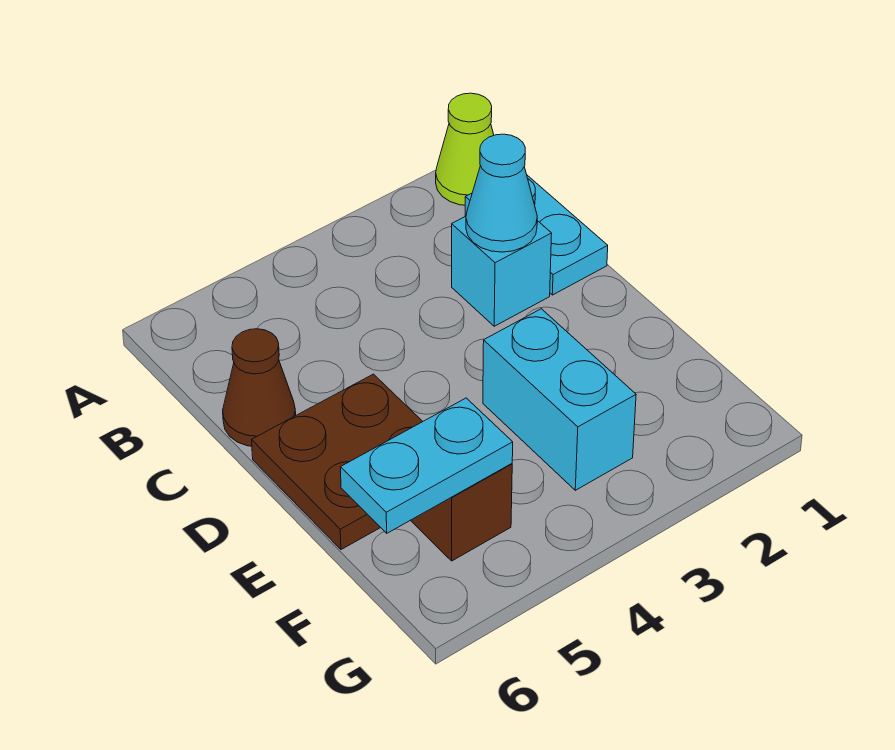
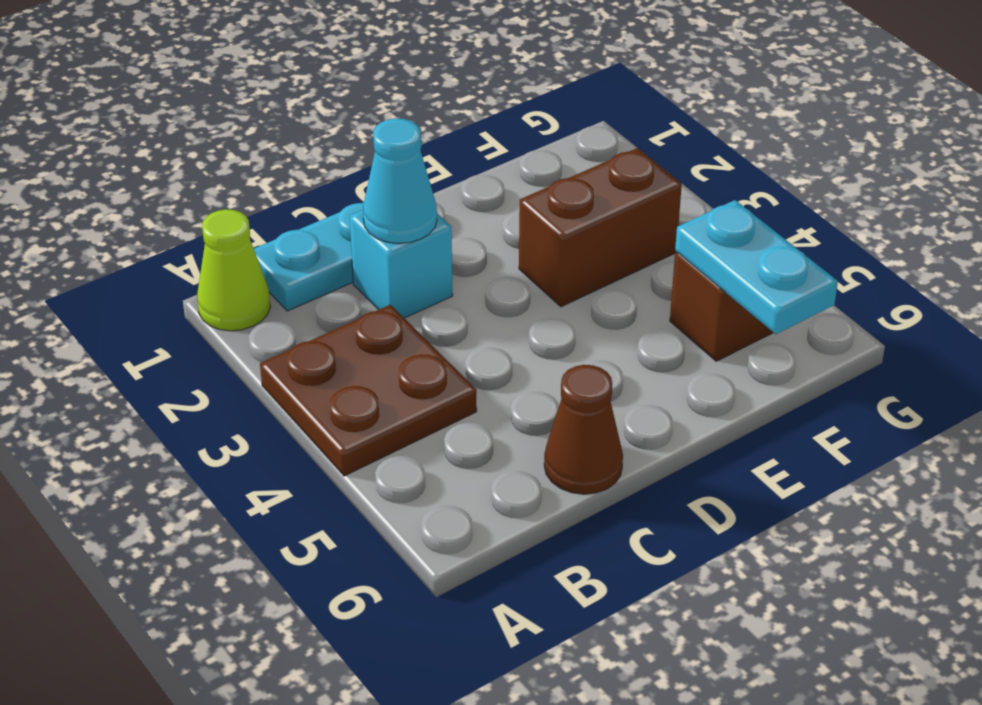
brown plate D5:E6 level 1 -> brown plate A3:B4 level 1
cyan brick E3:F3 level 1 -> brown brick E3:F3 level 1

